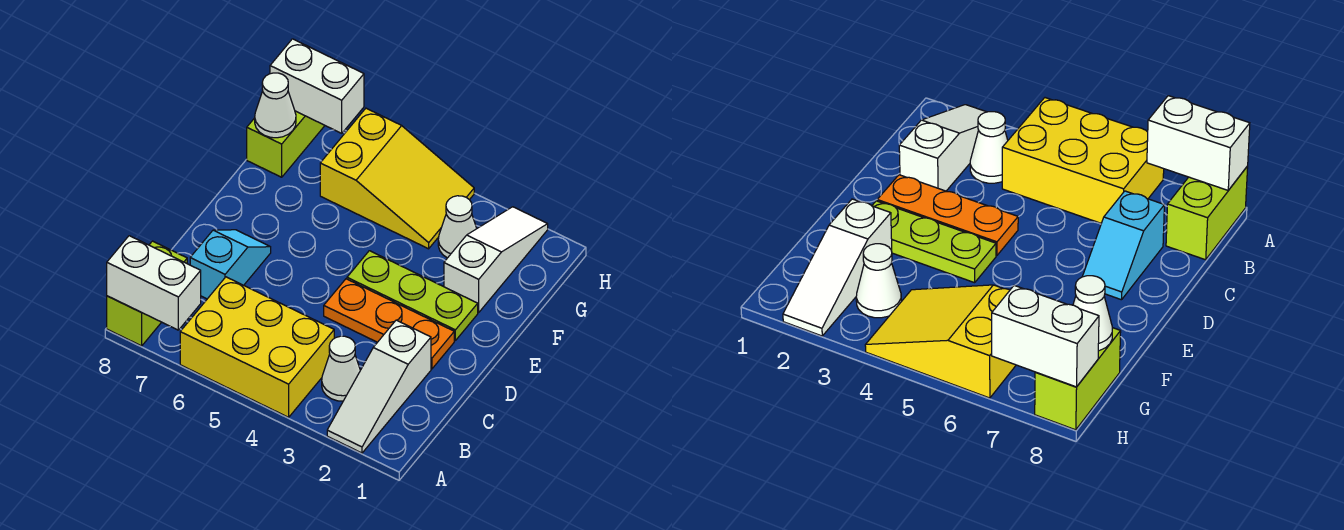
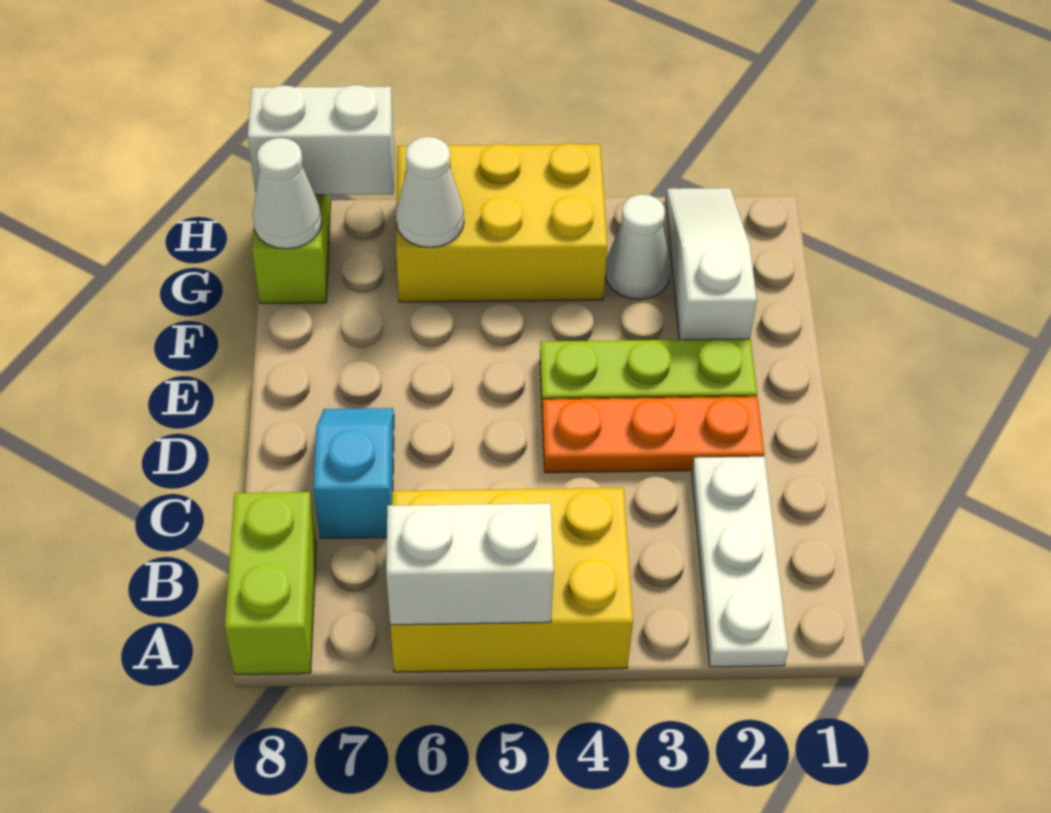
white slope A2:C2 level 1 top C -> white plate A2:C2 level 1
white brick A7:A8 level 2 -> white brick A5:A6 level 2
white cone B3 level 1 -> white cone G6 level 2
yellow slope G4:H6 level 1 top 6 -> yellow brick G4:H6 level 1

